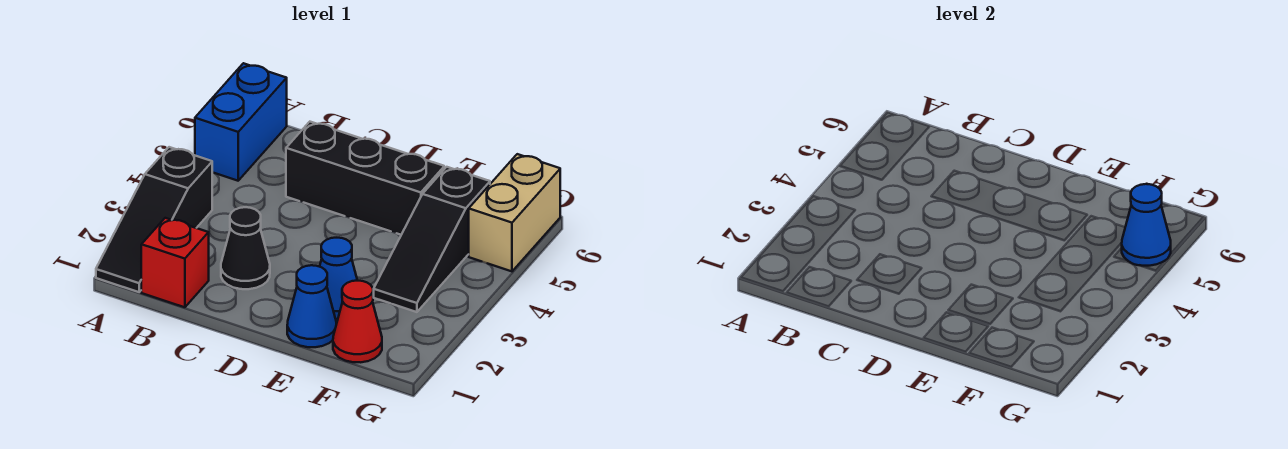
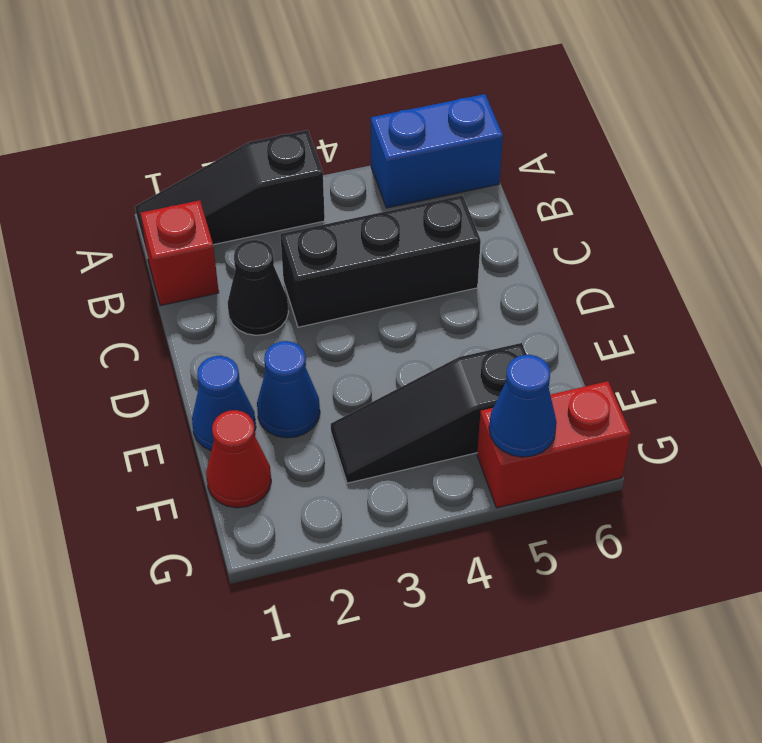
black brick C5:E5 level 1 -> black brick C3:C5 level 1
tan brick G5:G6 level 1 -> red brick G5:G6 level 1

